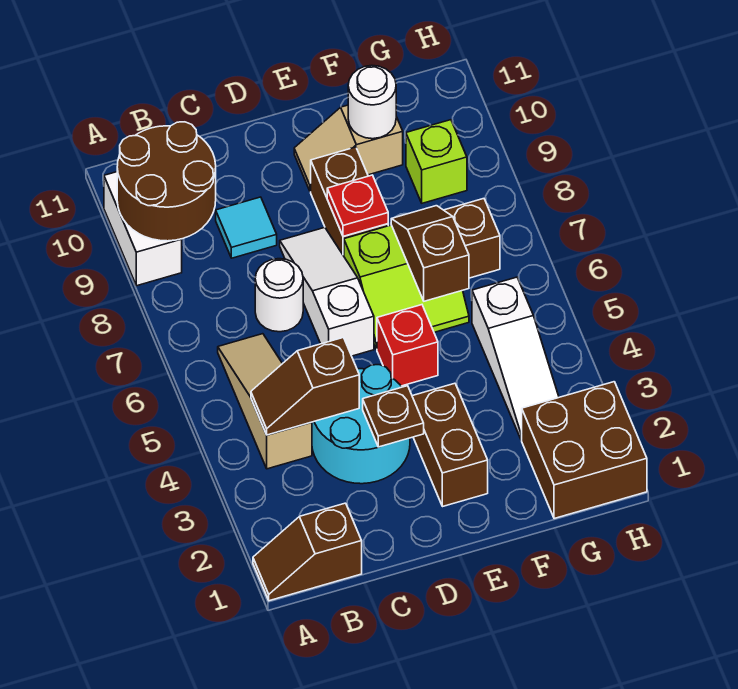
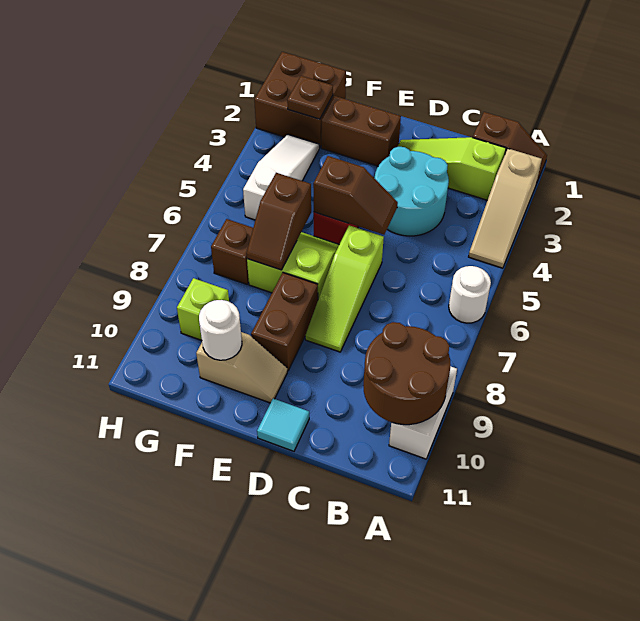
none -> lime slope B2:D2 level 1 top B
tan slope B4:B6 level 1 top 4 -> tan slope A2:A4 level 1 top 2
brown slope B4:C4 level 2 top C -> brown slope D5:E5 level 2 top E
white round brick C7 level 1 -> white round brick A6 level 1
cyan tile C9 level 1 -> cyan tile D11 level 1
brown plate D3 level 2 -> brown plate G2 level 2
white slope D6:D8 level 1 top 6 -> lime slope D6:D8 level 1 top 6
brown brick E2:E3 level 1 -> brown brick E2:F2 level 1
red plate E8 level 2 -> none

